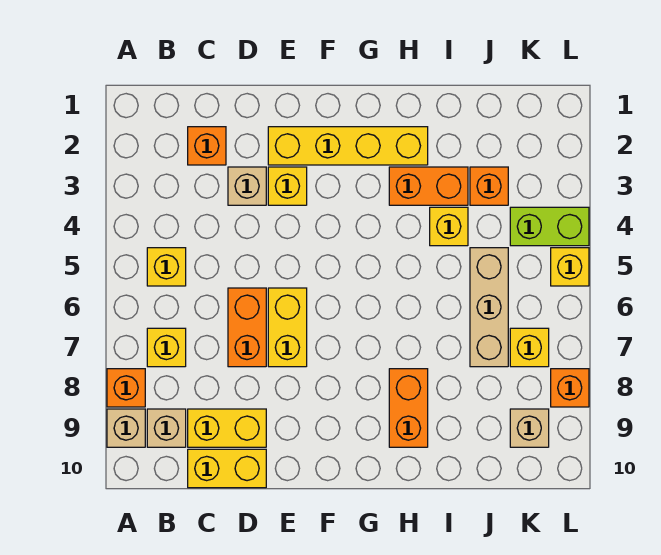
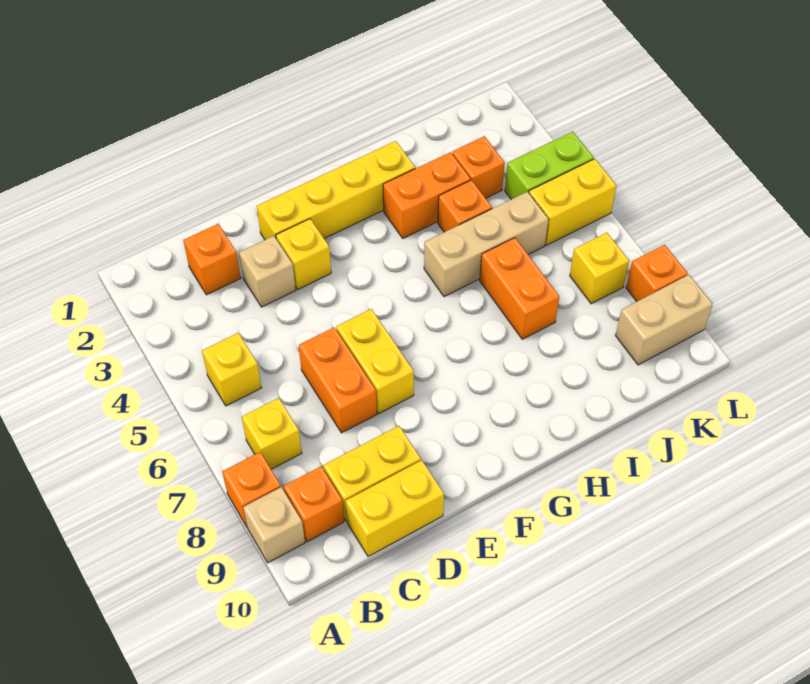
tan brick B9 level 1 -> orange brick B9 level 1
orange brick H8:H9 level 1 -> orange brick I6:I7 level 1
yellow brick I4 level 1 -> orange brick I4 level 1
tan brick J5:J7 level 1 -> tan brick H5:J5 level 1
tan brick K9 level 1 -> tan brick K9:L9 level 1
yellow brick L5 level 1 -> yellow brick K5:L5 level 1

